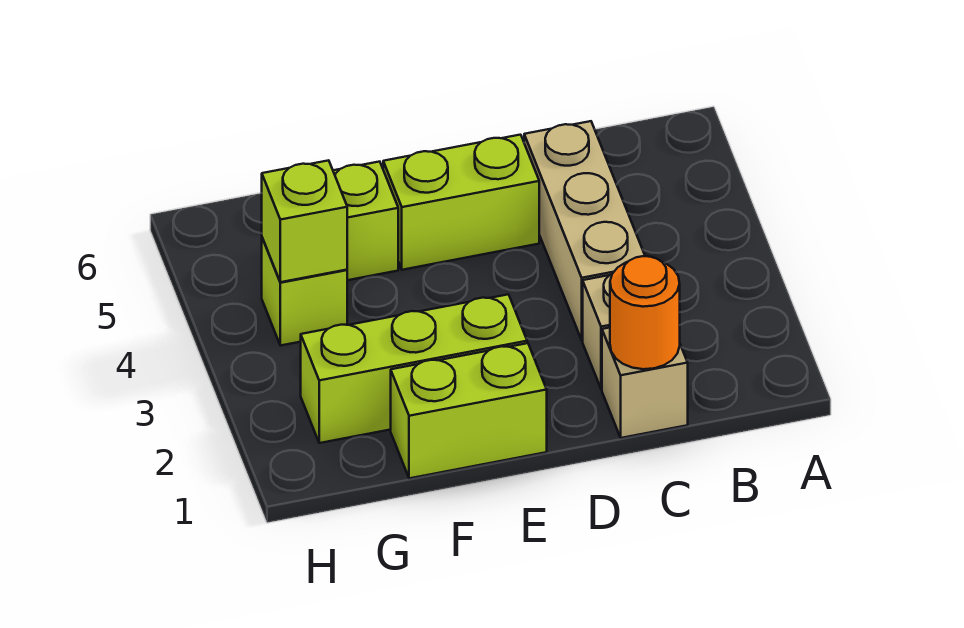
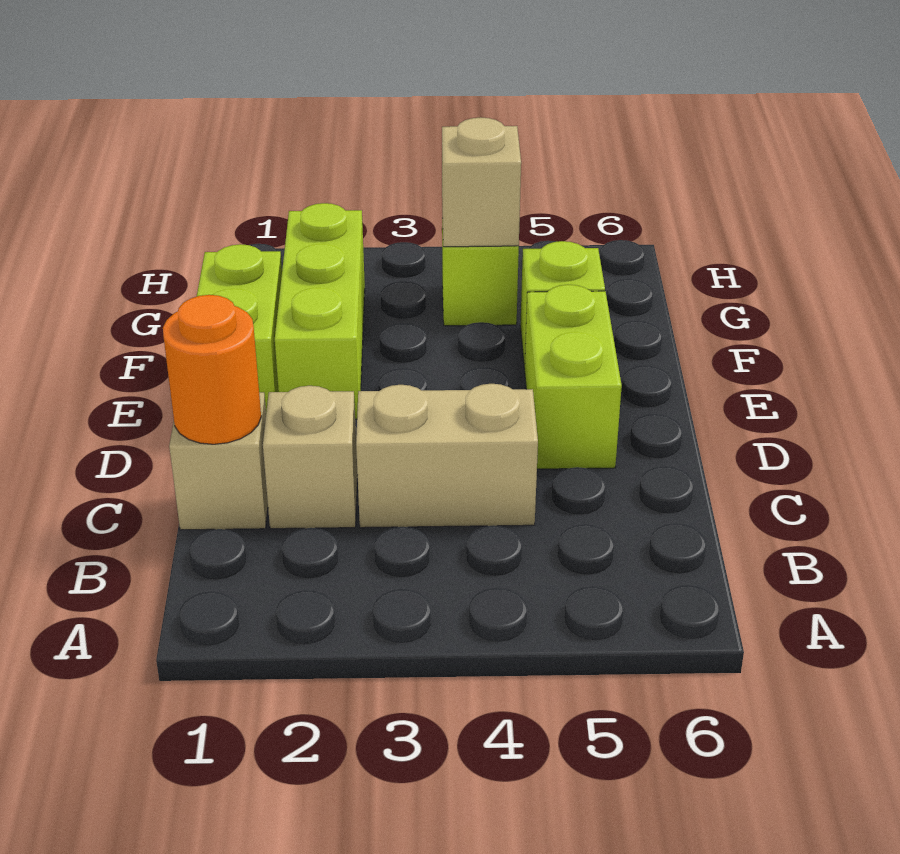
tan brick C3:C5 level 1 -> tan brick C3:C4 level 1
lime brick G4 level 2 -> tan brick G4 level 2

